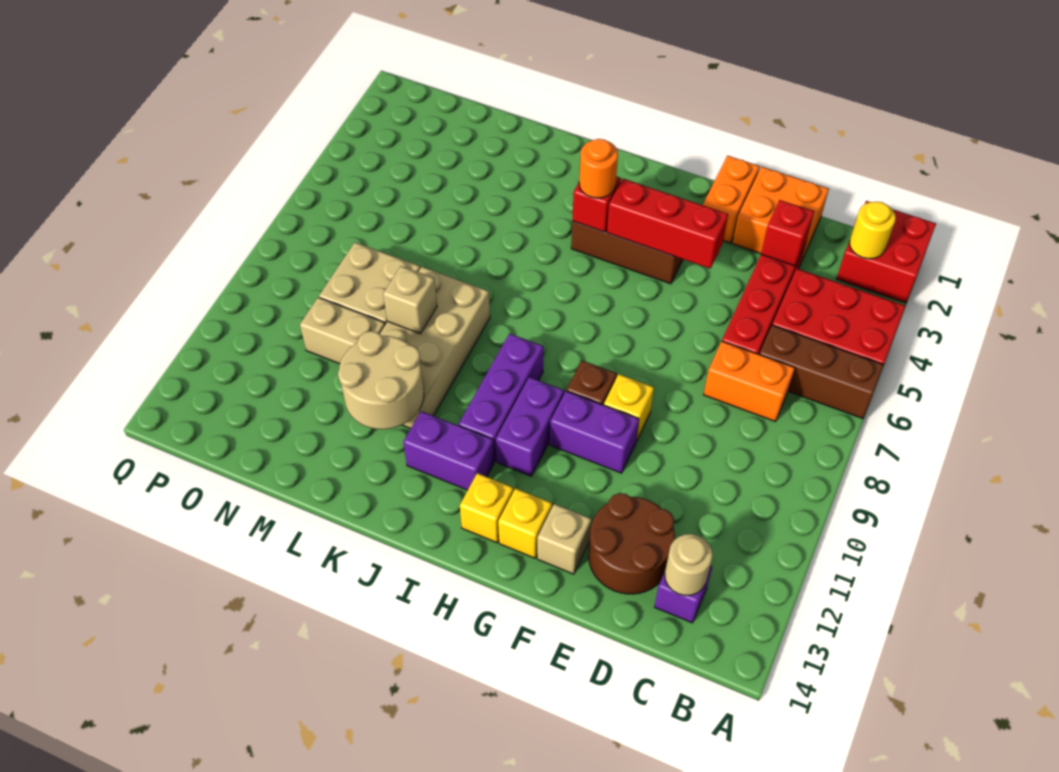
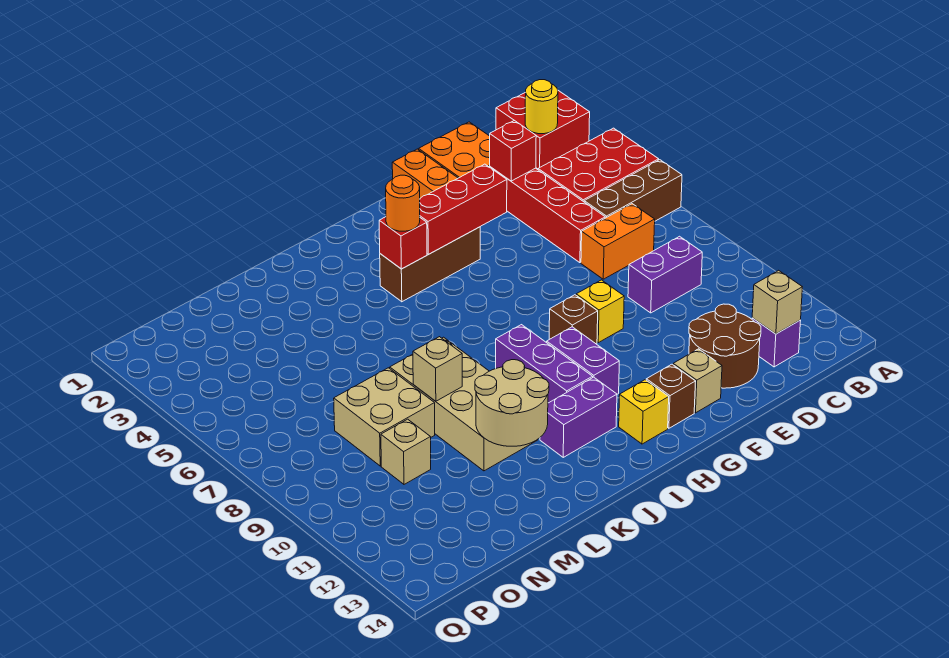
tan round brick C13 level 2 -> tan brick C13 level 2
purple brick F10:G10 level 1 -> purple brick C9:D9 level 1
yellow brick G13 level 1 -> brown brick G13 level 1
tan brick M10:N10 level 1 -> tan brick N10 level 1

